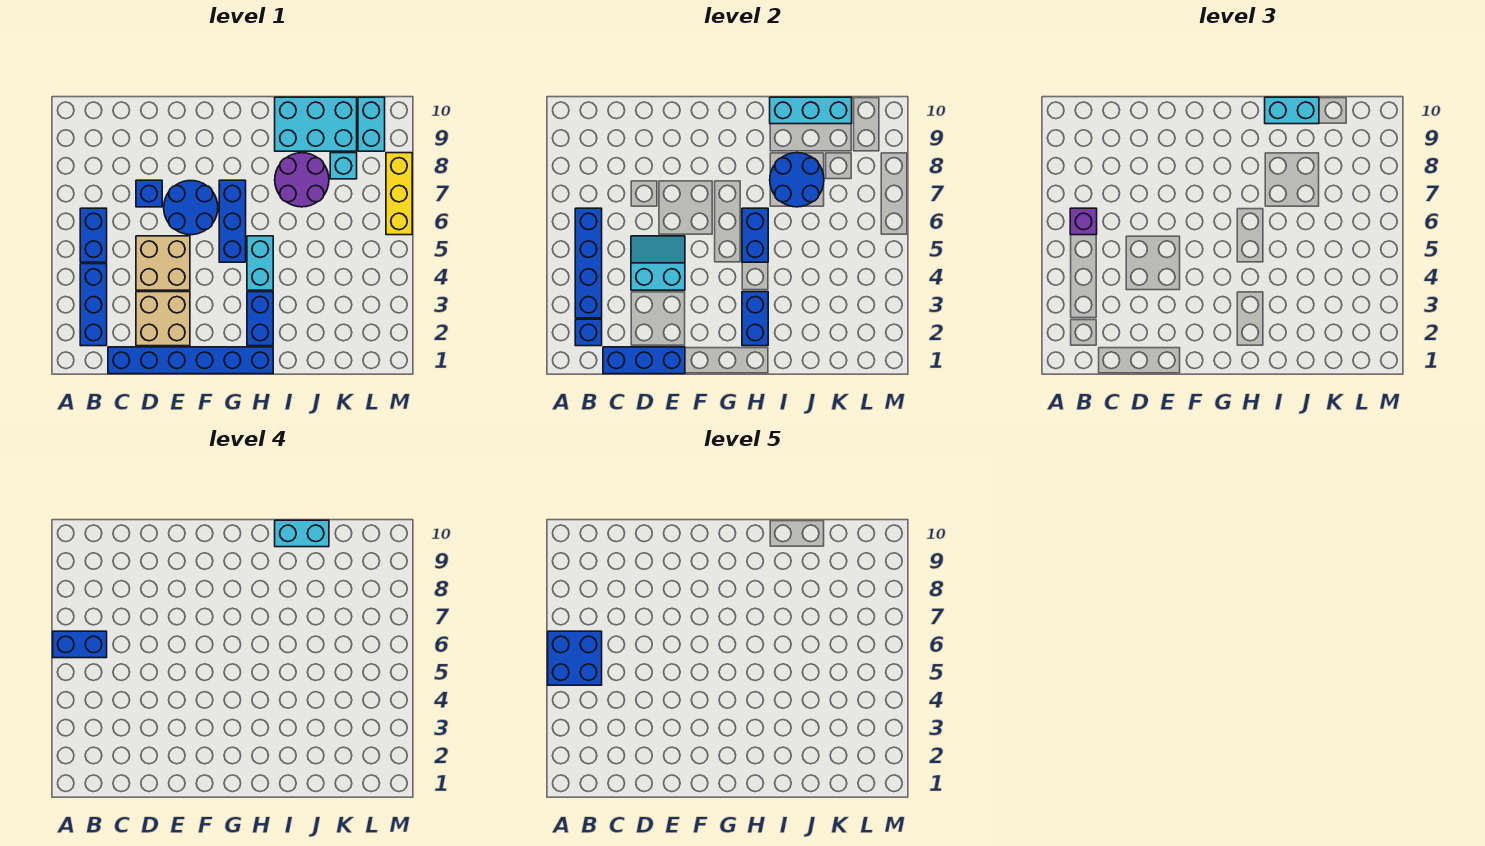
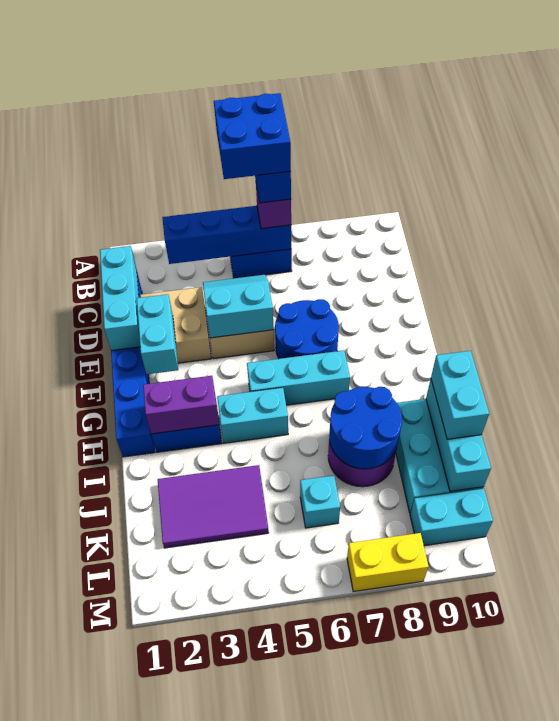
blue brick B2:B4 level 1 -> none
blue brick B2 level 2 -> none
blue brick C1:E1 level 2 -> cyan brick C1:E1 level 2
cyan slope D4:E5 level 2 top 4 -> cyan slope D4:E5 level 2 top E
blue brick D7 level 1 -> none
blue brick G5:G7 level 1 -> cyan brick G5:G7 level 1
blue brick H2:H3 level 2 -> purple brick H2:H3 level 2
blue brick H5:H6 level 2 -> none
cyan brick I10:J10 level 4 -> cyan brick E2:F2 level 2
none -> purple tile J2:K4 level 1
cyan brick K8 level 1 -> cyan brick K6 level 1
yellow brick M6:M8 level 1 -> yellow brick M7:M8 level 1

